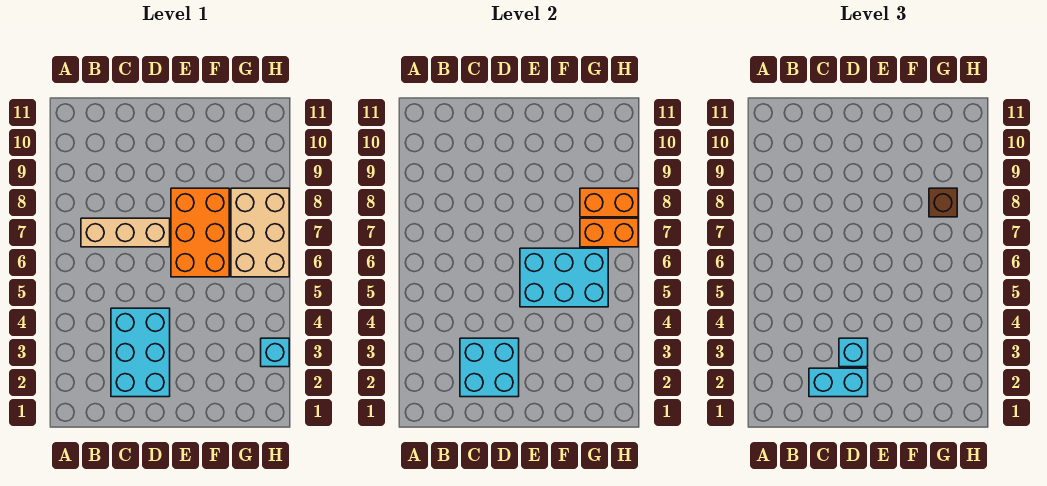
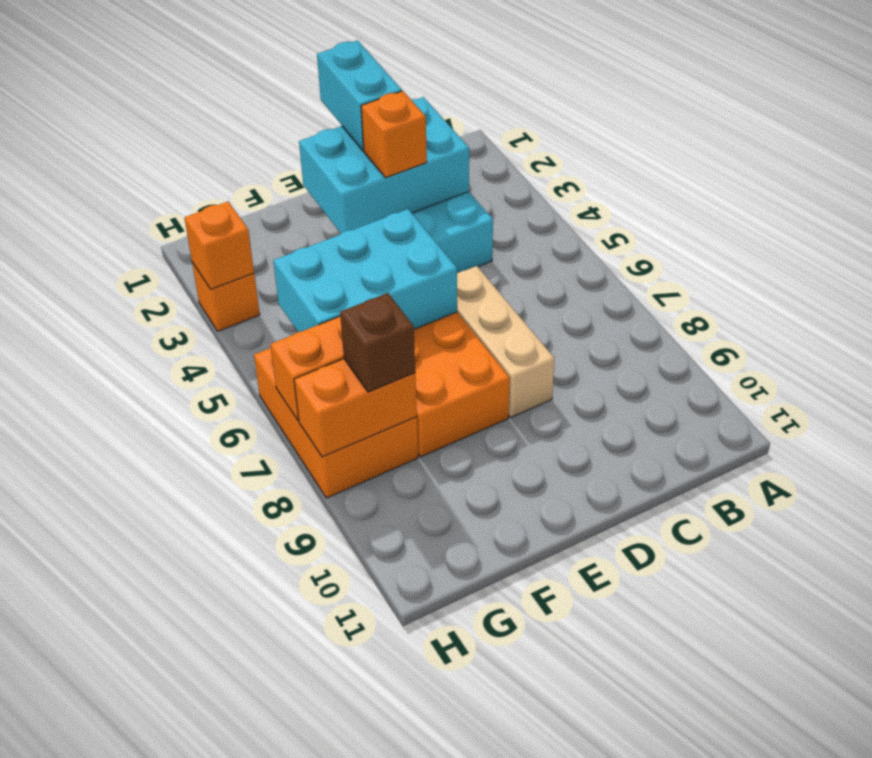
tan brick B7:D7 level 1 -> tan brick D6:D8 level 1
cyan brick C2:D3 level 2 -> cyan brick C2:E3 level 2
cyan brick C2:D2 level 3 -> cyan brick D1:D2 level 3
cyan brick D3 level 3 -> orange brick D3 level 3
tan brick G6:H8 level 1 -> orange brick G6:H8 level 1
cyan brick H3 level 1 -> orange brick H3 level 1
none -> orange brick H3 level 2

